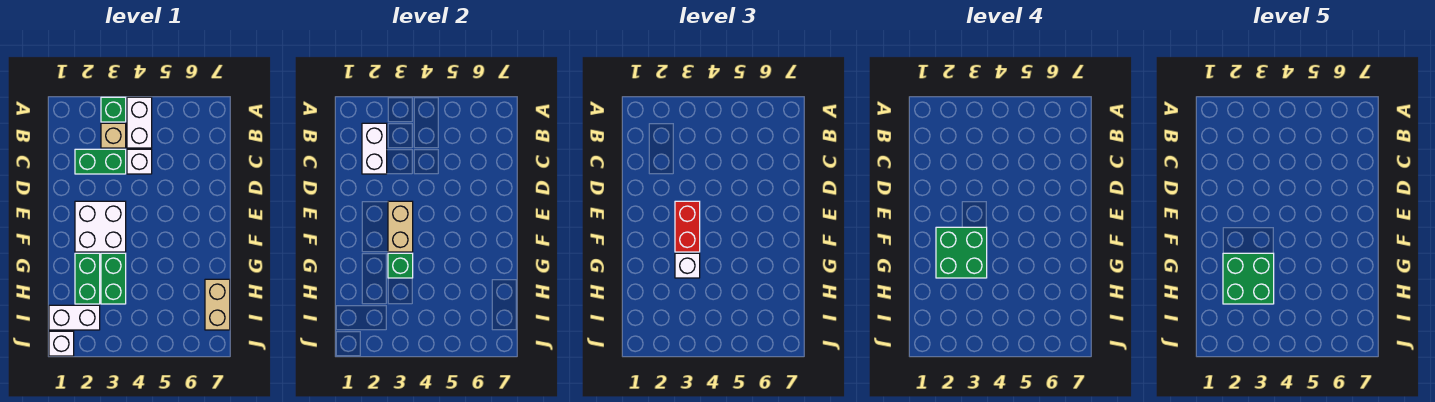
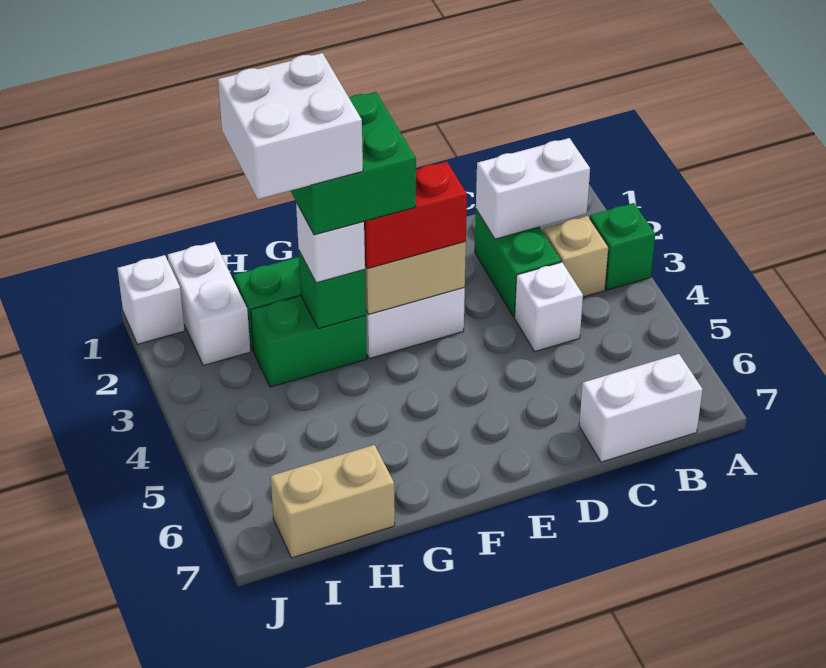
white brick A4:B4 level 1 -> white brick B7:C7 level 1
green brick G2:H3 level 5 -> white brick G2:H3 level 5

